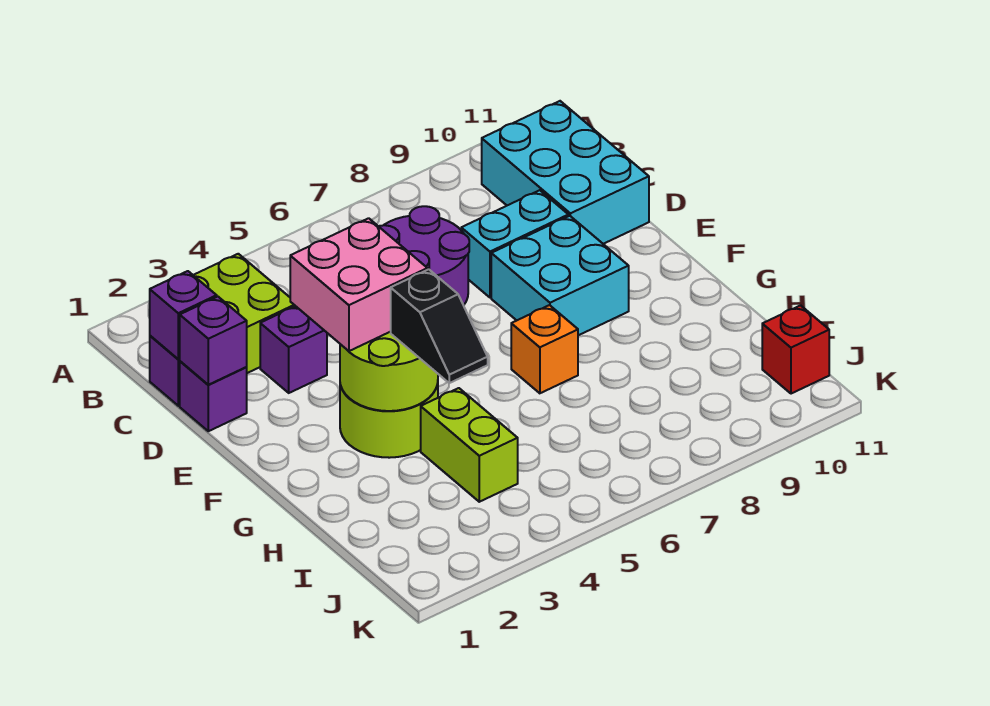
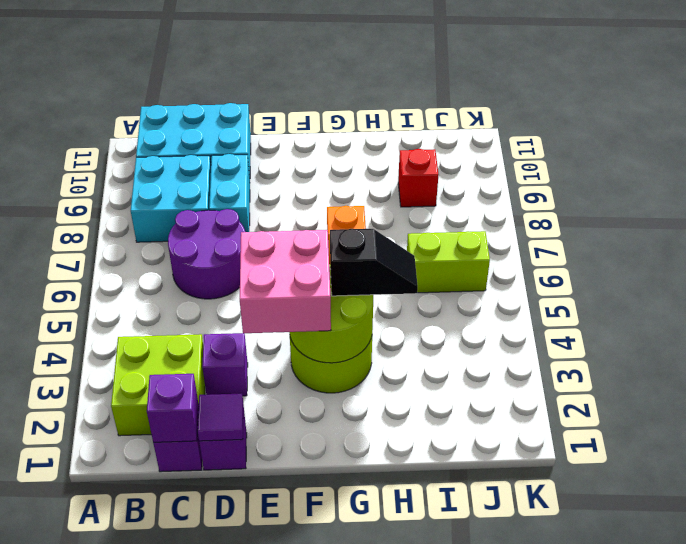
purple brick D1 level 2 -> purple tile D1 level 2
cyan brick E8:F9 level 1 -> cyan brick B8:C9 level 1
lime brick H4:I4 level 1 -> lime brick I6:J6 level 1
red brick J11 level 1 -> red brick I9 level 1

